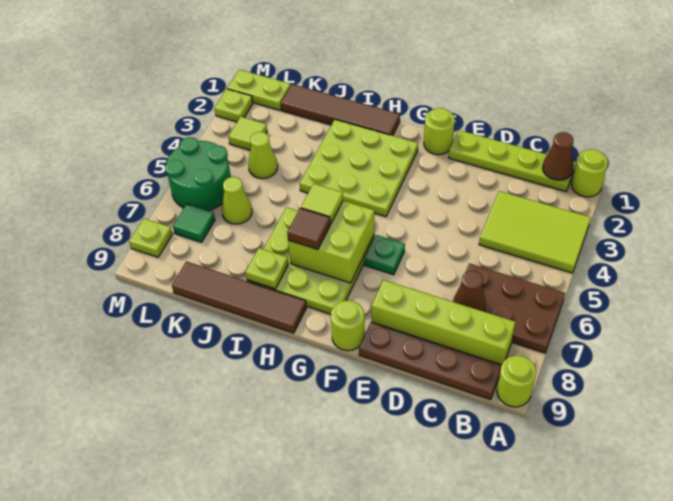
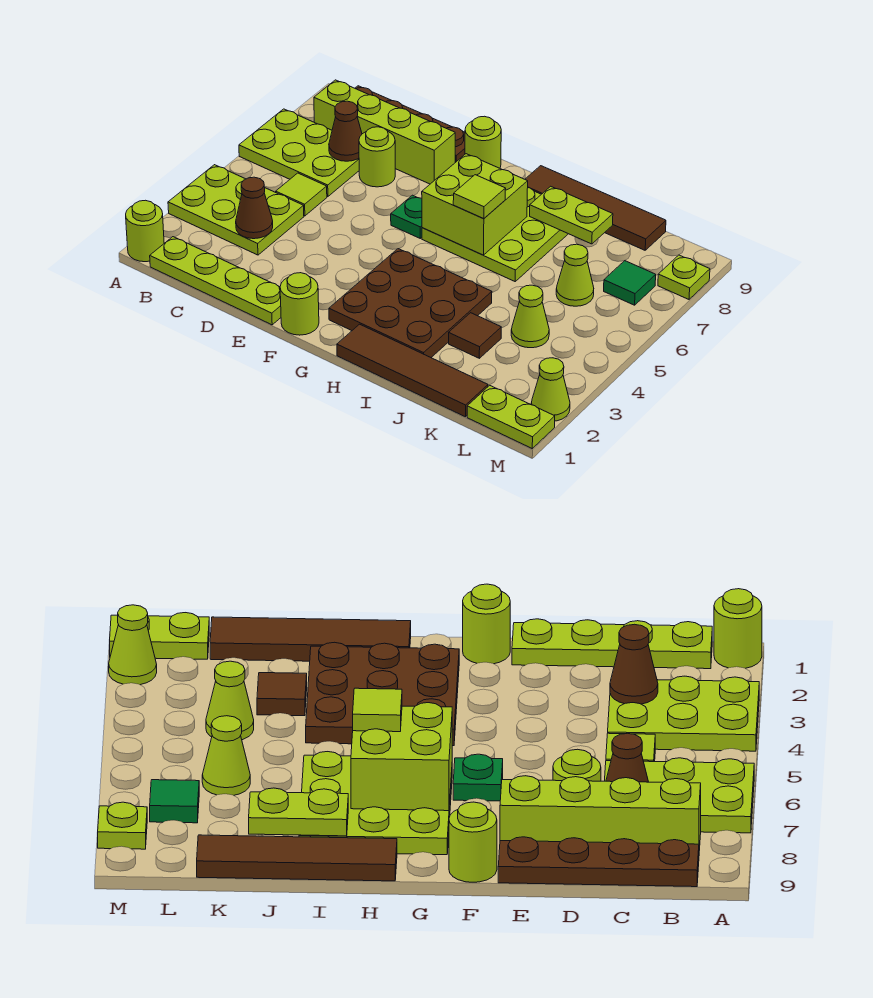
lime tile A3:C4 level 1 -> lime plate A3:C4 level 1
brown plate A6:C7 level 1 -> lime plate A6:C7 level 1
lime round brick A9 level 1 -> lime round brick D7 level 1
brown cone B1 level 2 -> brown cone C3 level 2
lime plate G2:I4 level 1 -> brown plate G2:I4 level 1
brown tile H7 level 3 -> brown tile J3 level 1
lime plate I8 level 2 -> lime plate I8:J8 level 2
lime tile L3 level 1 -> lime tile C5 level 1
green round brick L5:M6 level 1 -> none
lime plate M2 level 1 -> lime cone M2 level 1

